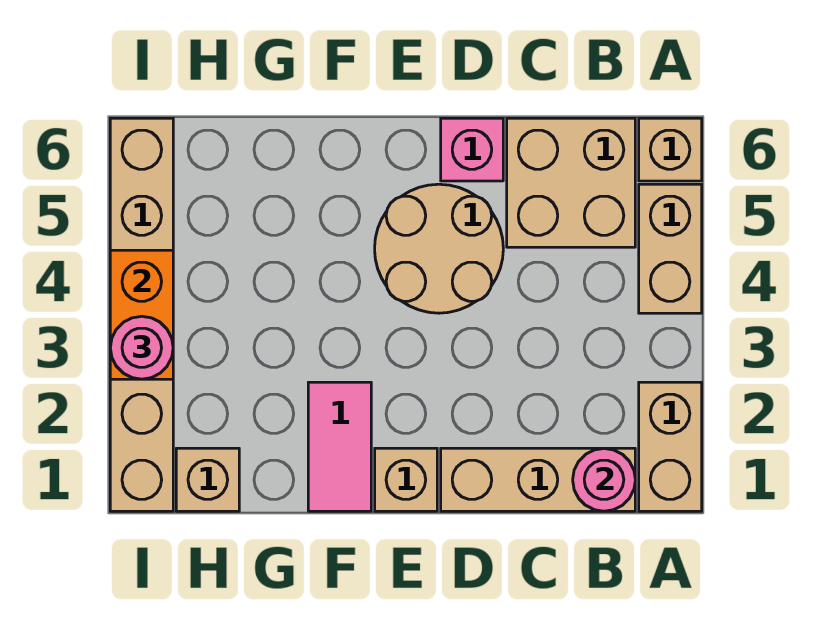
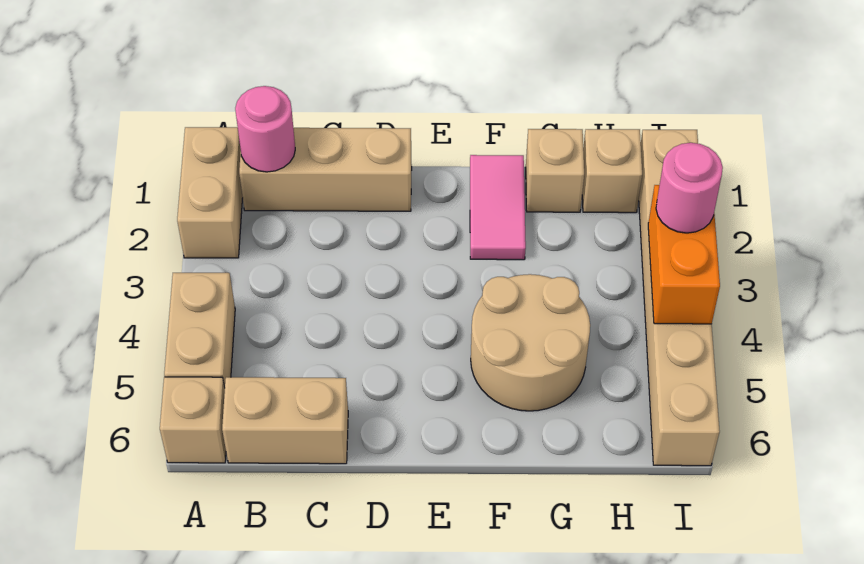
tan brick B5:C6 level 1 -> tan brick B6:C6 level 1
tan round brick D4:E5 level 1 -> tan round brick F4:G5 level 1
pink brick D6 level 1 -> none
tan brick E1 level 1 -> tan brick G1 level 1

